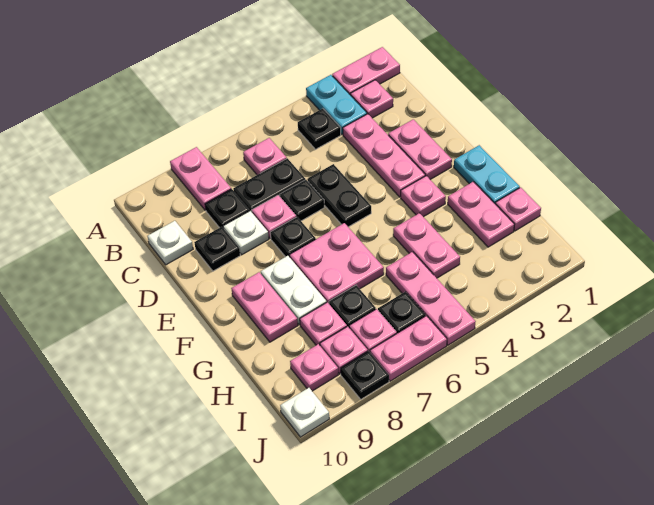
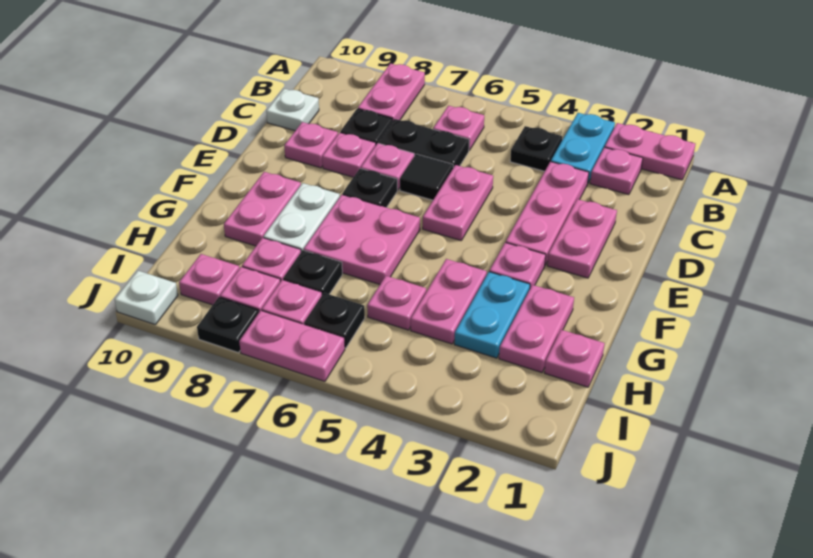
black plate D5:E5 level 1 -> pink plate D5:E5 level 1
black plate D6 level 1 -> black tile D6 level 1
white plate D8 level 1 -> pink plate D8 level 1
black plate D9 level 1 -> pink plate D9 level 1
cyan plate F1:G1 level 1 -> cyan plate G3:H3 level 1
pink plate H5:J5 level 1 -> pink plate H5 level 1

